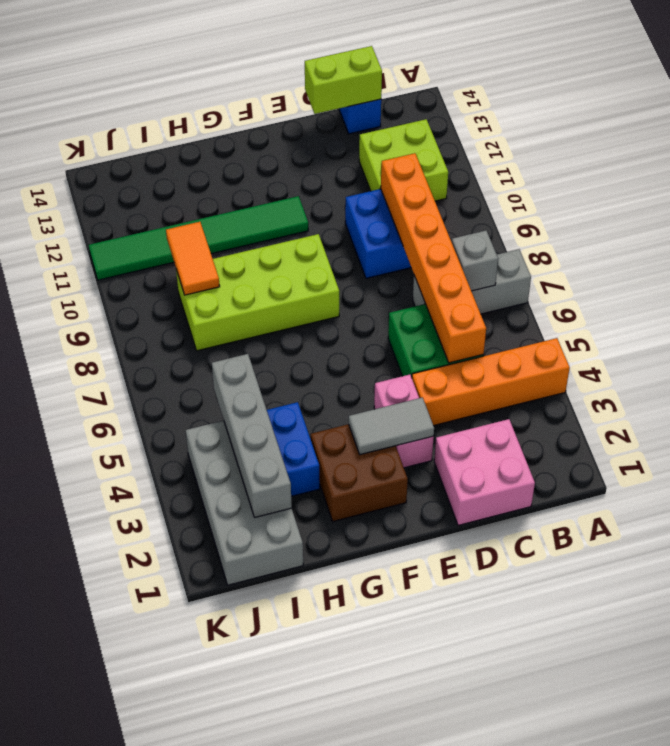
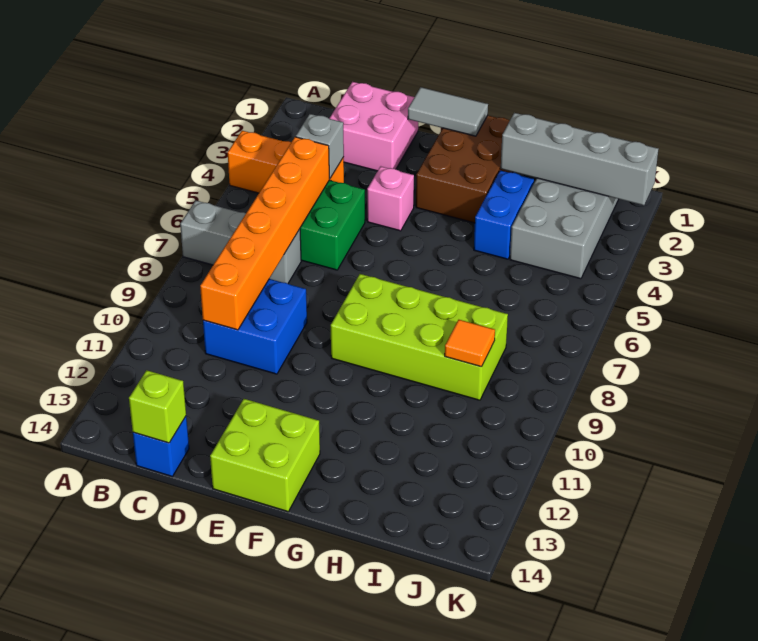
orange brick A4:D4 level 1 -> orange brick A4:C4 level 1
grey brick B7 level 2 -> grey brick C4 level 2
lime brick B11:C12 level 1 -> lime brick E13:F14 level 1
lime brick C14:D14 level 2 -> lime brick C14 level 2
pink brick E3:E4 level 1 -> pink brick E4 level 1
grey tile E3:F3 level 2 -> grey tile E1:F1 level 2
brown brick F2:G3 level 1 -> brown brick F1:G3 level 1
green tile F11:K11 level 1 -> none
grey brick I2:I5 level 2 -> grey brick H2:K2 level 2
orange tile I9:I10 level 2 -> orange tile I9 level 2

